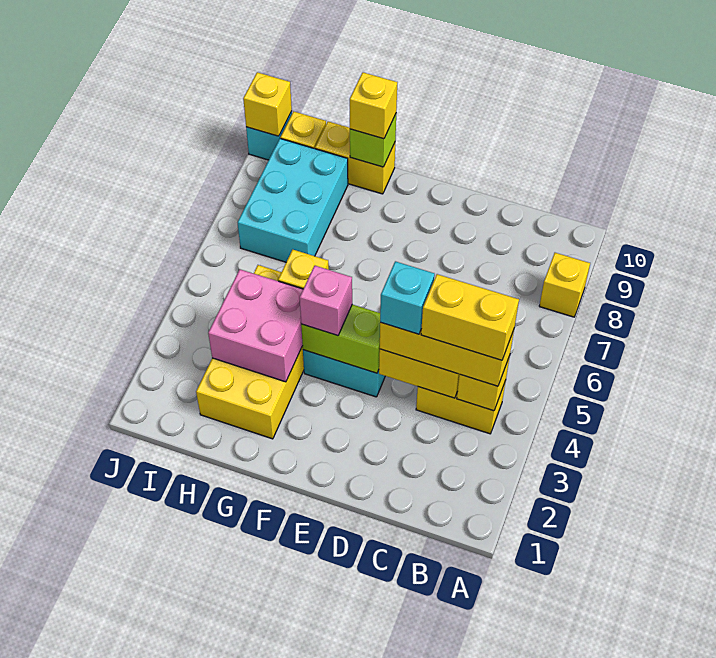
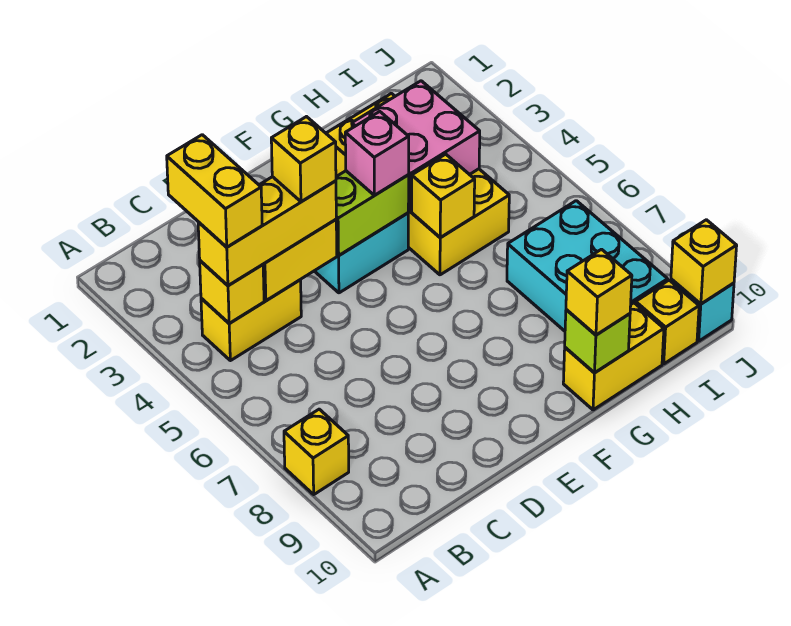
yellow brick B4:C4 level 4 -> yellow brick B3:B4 level 4
cyan brick D4 level 4 -> yellow brick D4 level 4

